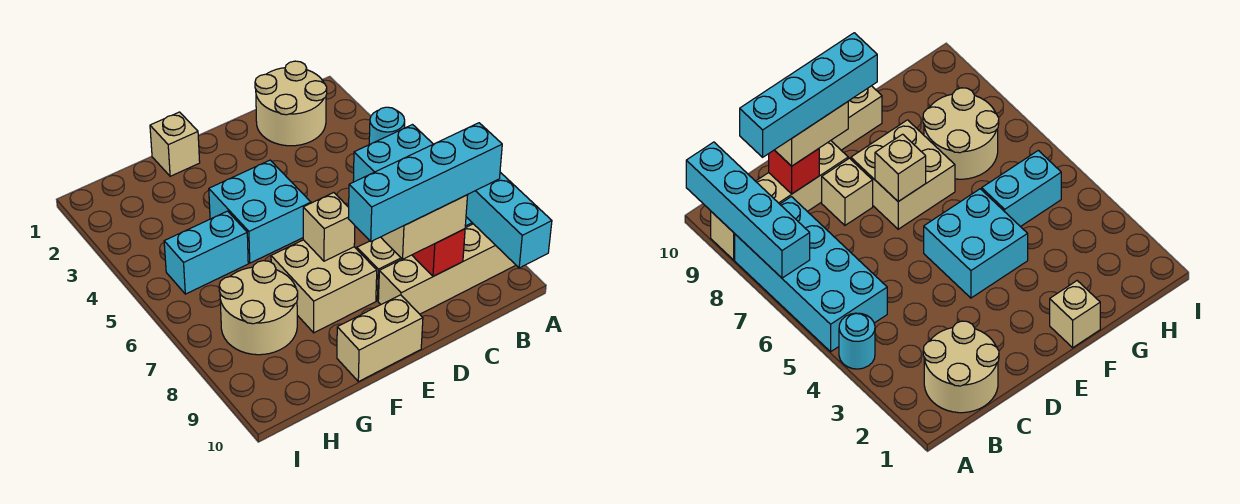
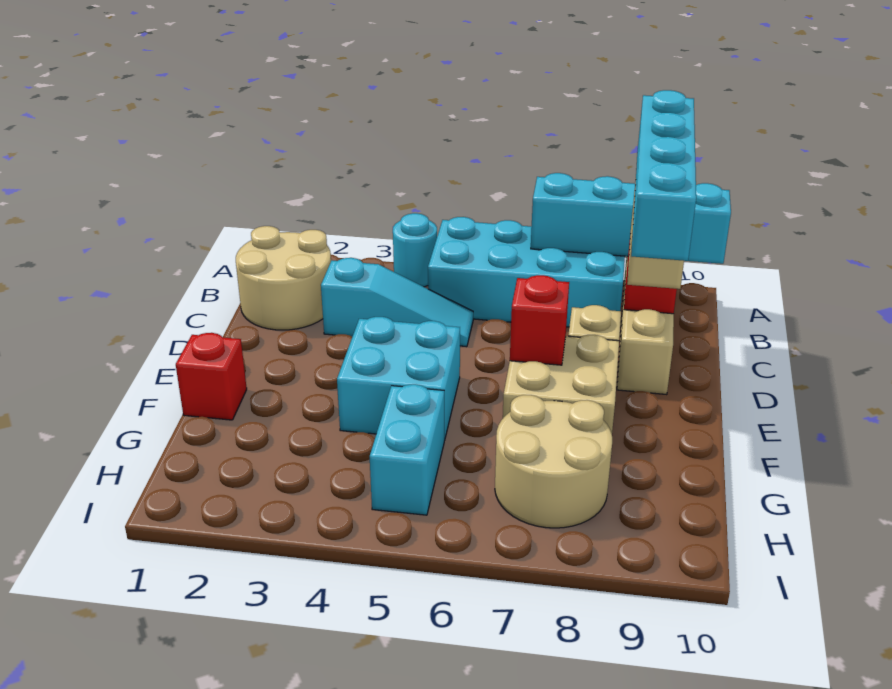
none -> cyan slope C3:C5 level 1 top 3
tan brick E7 level 2 -> red brick E7 level 2
tan brick E10:F10 level 1 -> none
tan brick F1 level 1 -> red brick F1 level 1

